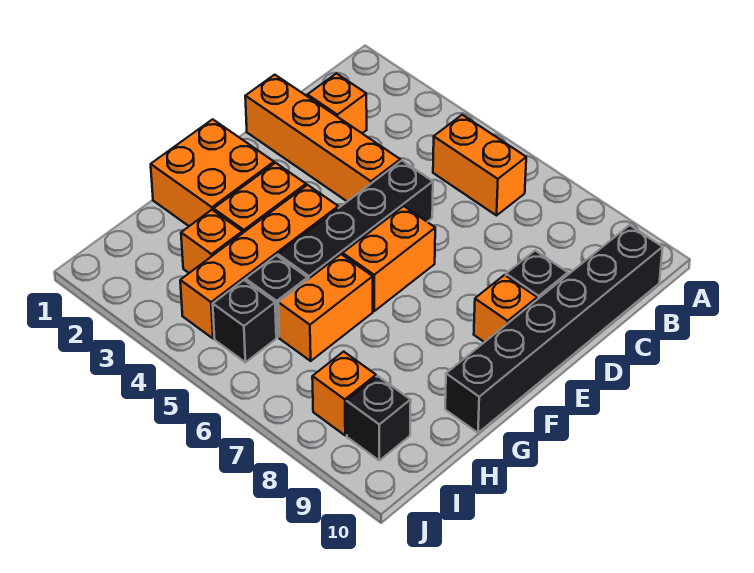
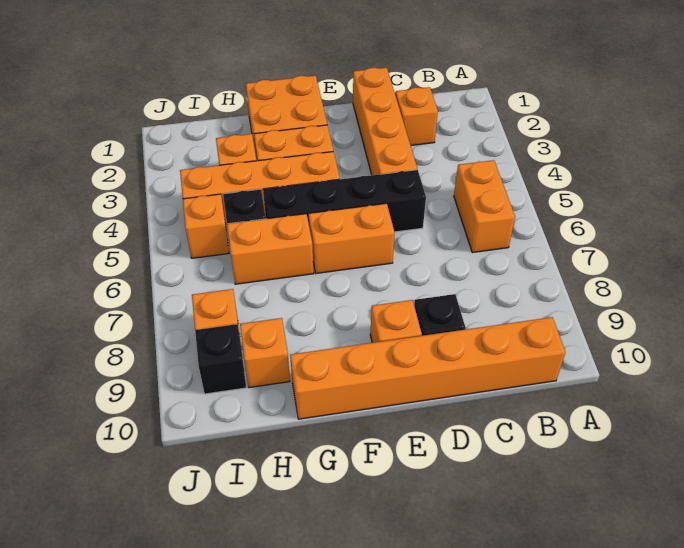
black brick B10:G10 level 1 -> orange brick B10:G10 level 1
none -> orange brick H9 level 1
black brick I5 level 1 -> orange brick I5 level 1

